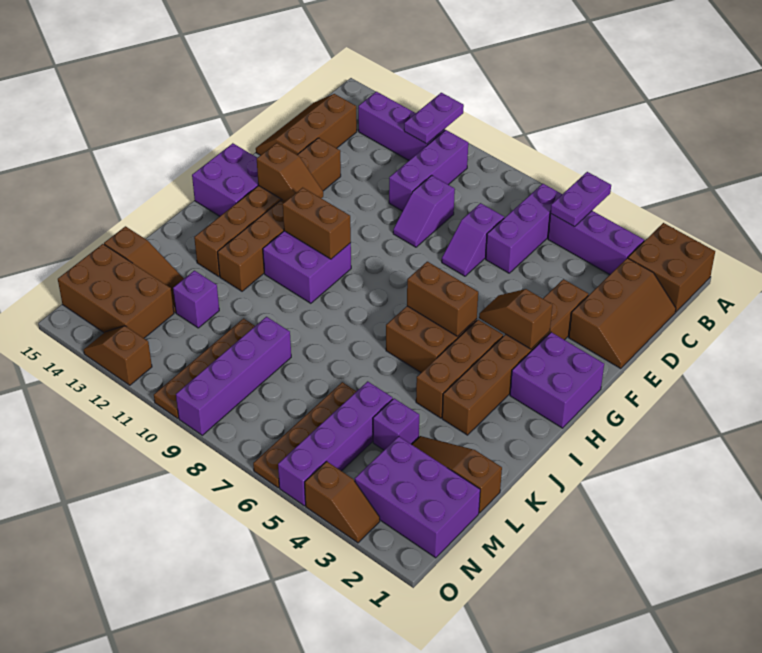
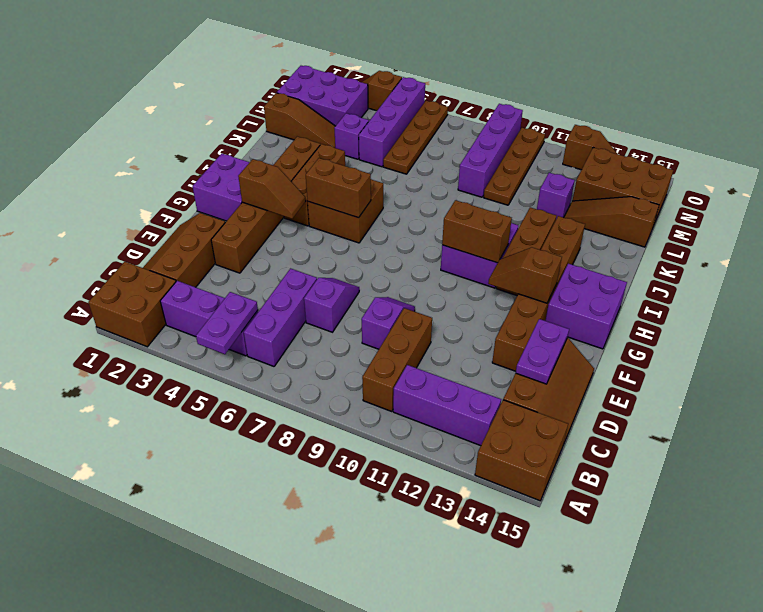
purple plate A11:B11 level 2 -> purple plate D14:E14 level 2
none -> brown brick A14:B15 level 1
purple brick B10:D10 level 1 -> brown brick B10:D10 level 1

